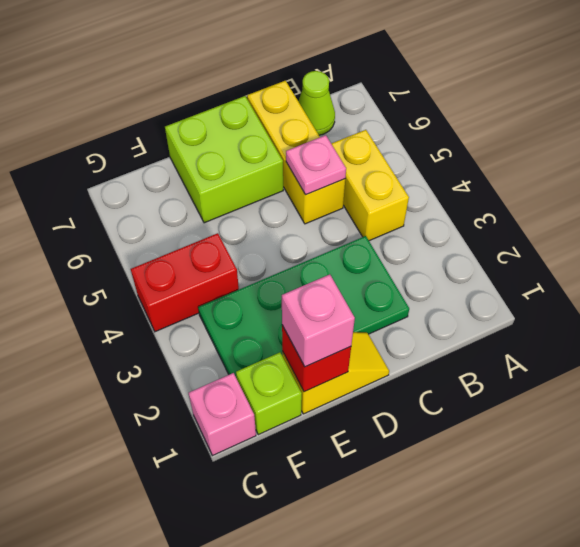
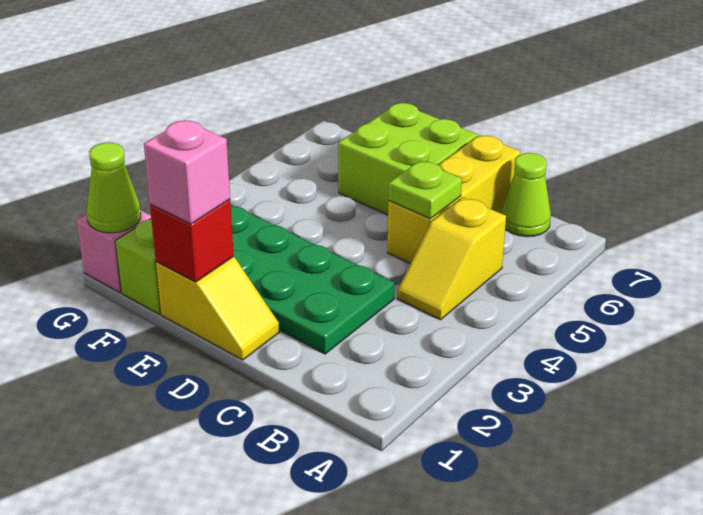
yellow brick B4:B5 level 1 -> yellow slope B4:B5 level 1 top 5
pink plate C5 level 2 -> lime plate C5 level 2
red brick F4:G4 level 1 -> none
none -> lime cone G1 level 2

